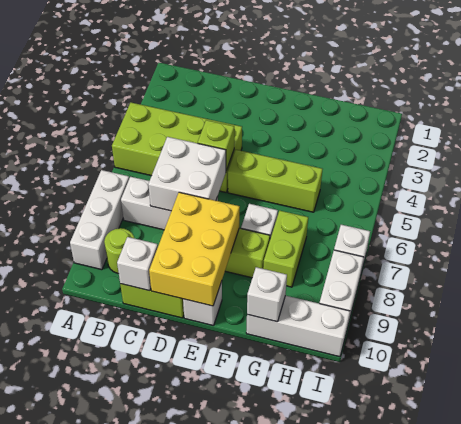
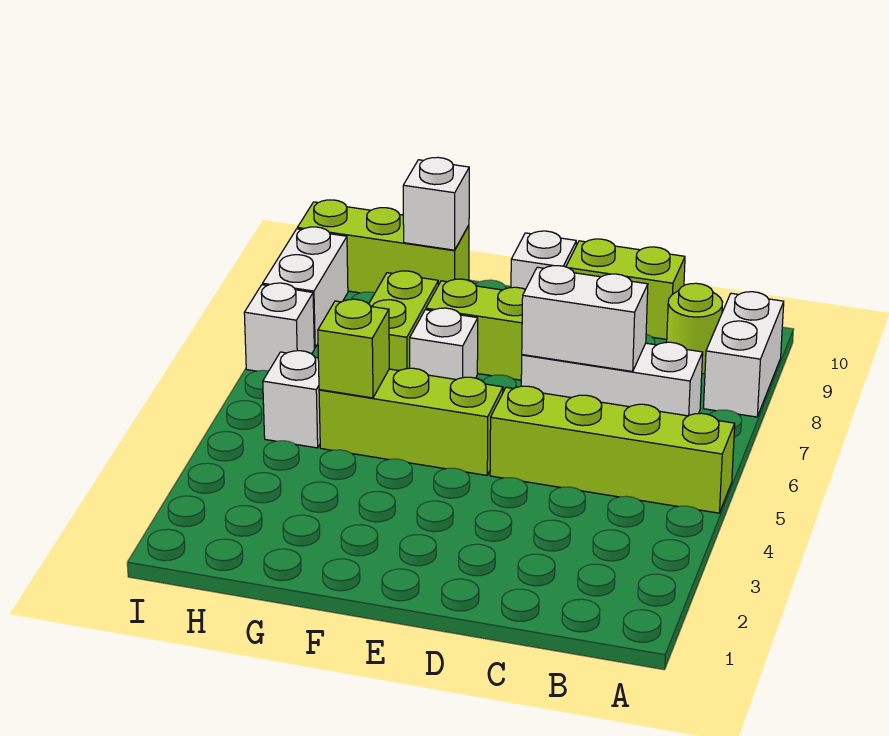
lime brick A4:D5 level 1 -> lime brick A5:D5 level 1
white brick A7:A9 level 1 -> white brick A8:A9 level 1
white brick C6:D7 level 2 -> white brick C7:D7 level 2
white brick C10 level 2 -> white brick H5 level 1
lime brick D5 level 2 -> lime brick G5 level 2
yellow brick D8:E10 level 2 -> none
white brick G10:I10 level 1 -> lime brick G10:I10 level 1

